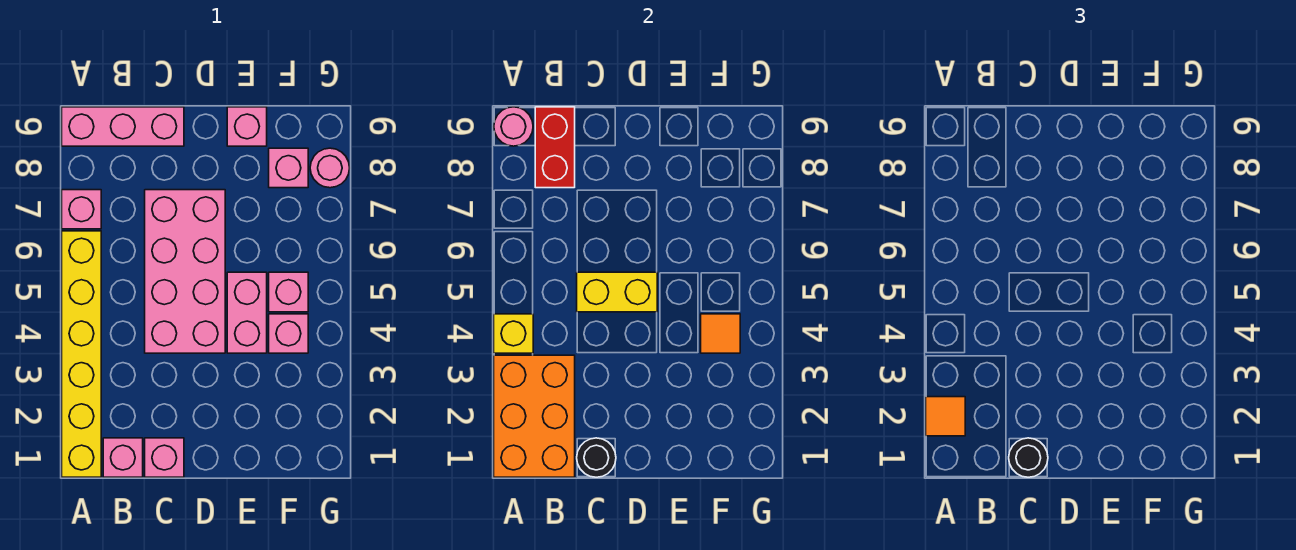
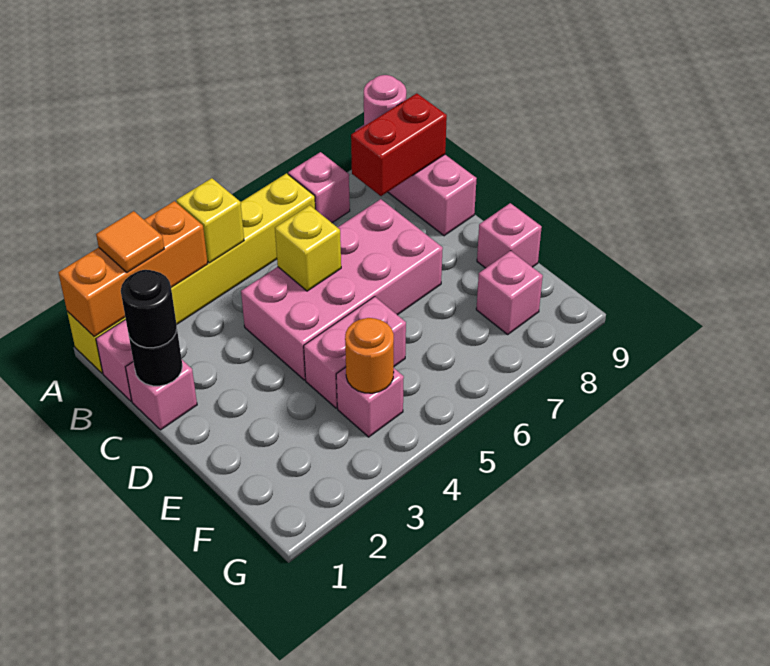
orange brick A1:B3 level 2 -> orange brick A1:A3 level 2
yellow brick C5:D5 level 2 -> yellow brick C5 level 2
orange tile F4 level 2 -> orange round brick F4 level 2
pink brick F5 level 1 -> none
pink round brick G8 level 1 -> none

